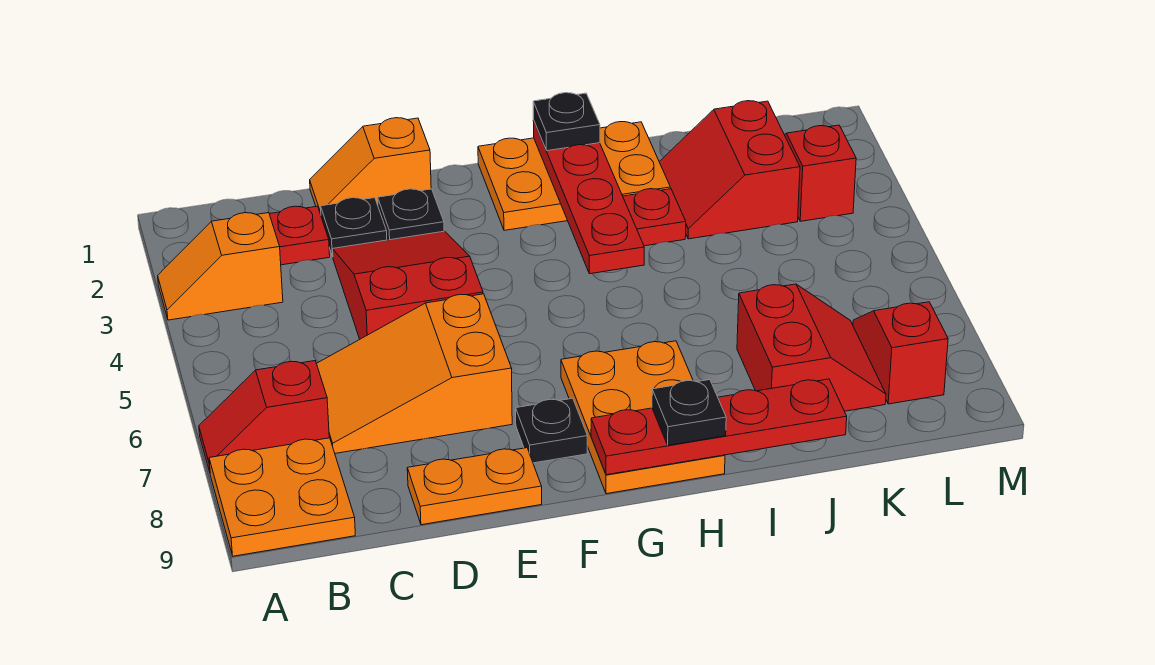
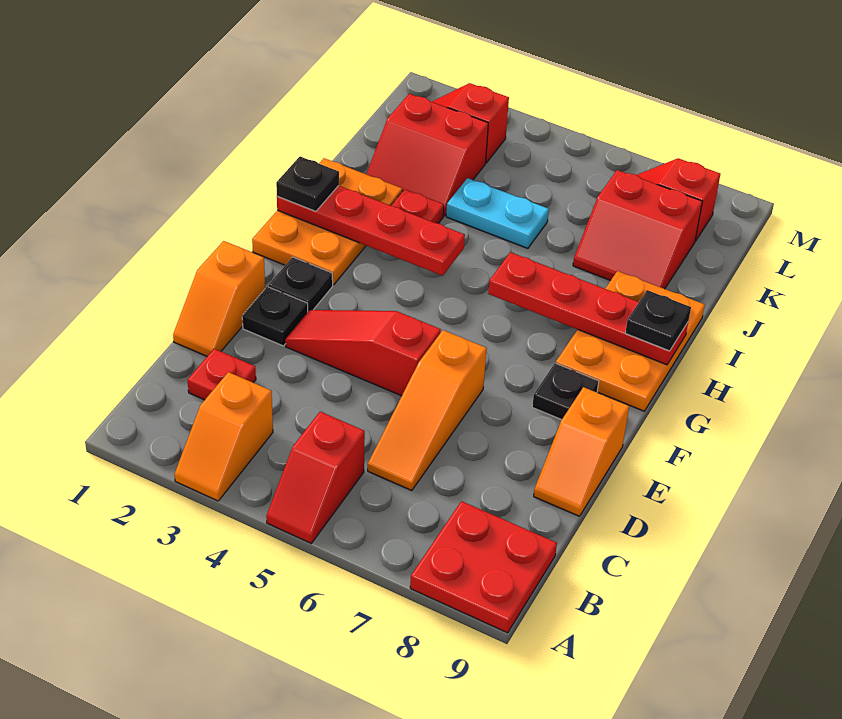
red slope A7:B7 level 1 top B -> red slope A5:B5 level 1 top B
orange plate A8:B9 level 1 -> red plate A8:B9 level 1
orange slope C6:E7 level 1 top E -> orange slope C6:E6 level 1 top E
black plate D2 level 1 -> black plate F2 level 1
red slope D3:E5 level 1 top 5 -> red slope E3:E5 level 1 top 5
orange plate D9:E9 level 1 -> orange slope D9:E9 level 1 top E
orange plate G7:H9 level 1 -> orange plate G8:I9 level 1
red plate G9:J9 level 2 -> red plate H6:H9 level 2
none -> cyan plate J4:J5 level 1
red slope J7:K8 level 1 top J -> red slope J7:K8 level 1 top K

